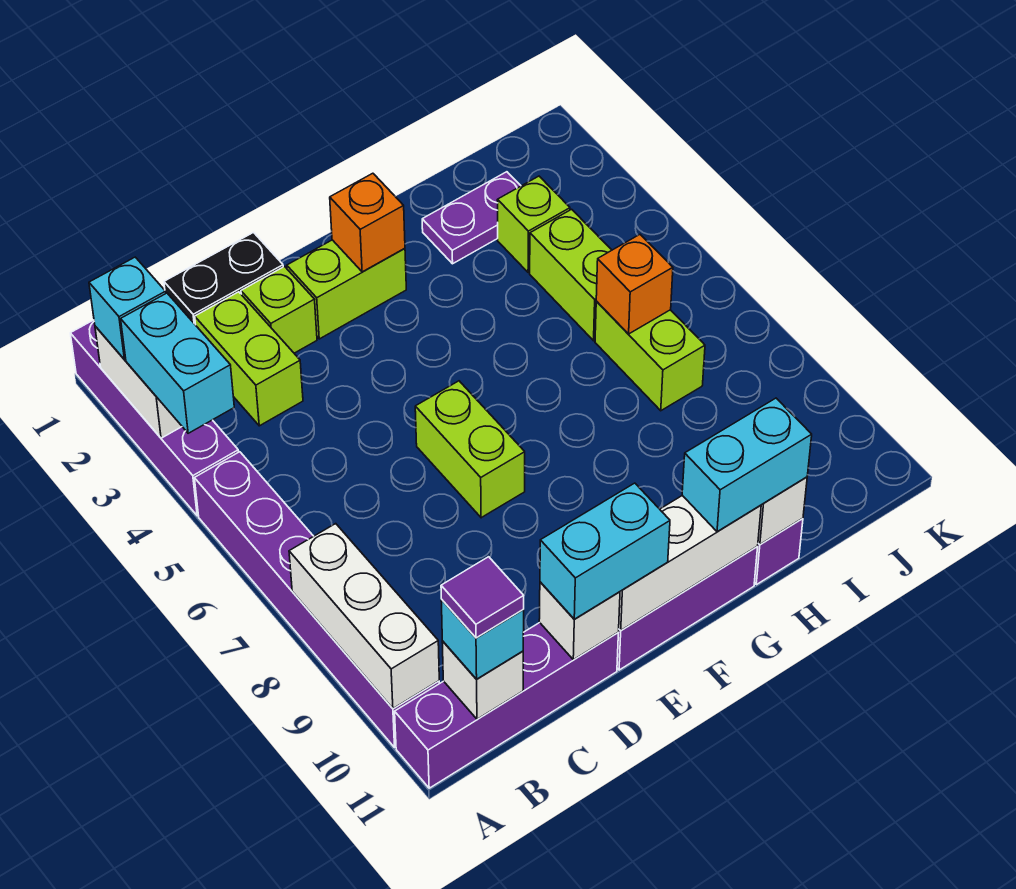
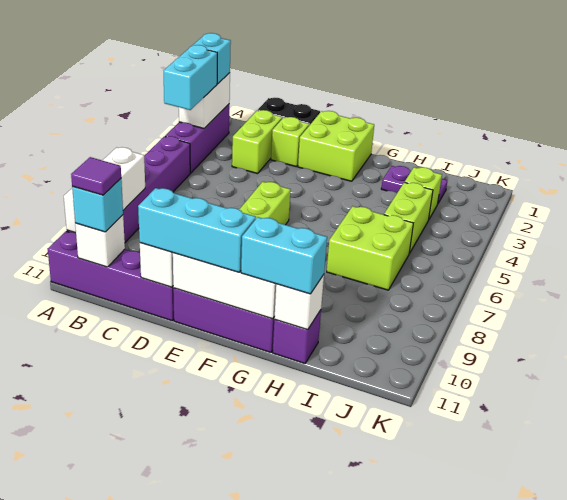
purple brick A1:A4 level 1 -> purple brick A2:A4 level 1
cyan brick D11:E11 level 3 -> cyan brick D11:F11 level 3
lime brick E2:F2 level 1 -> lime brick E1:F2 level 1
orange brick F2 level 2 -> none
lime brick I6:I7 level 1 -> lime brick H6:I7 level 1
orange brick I6 level 2 -> none

